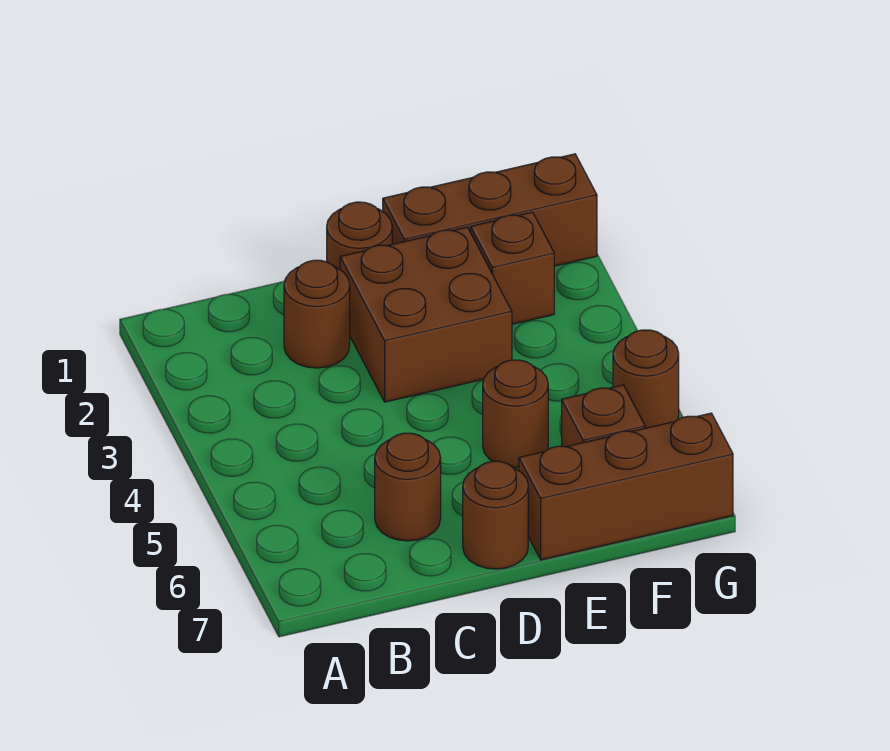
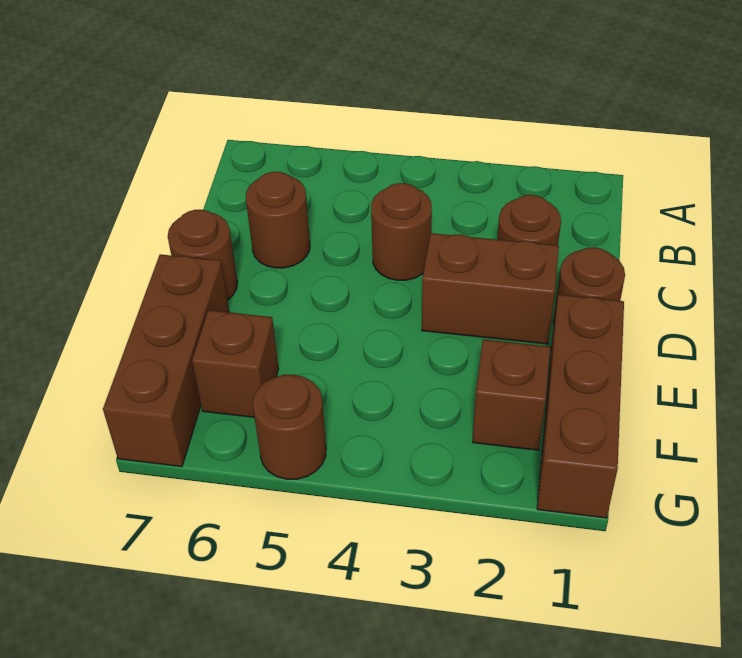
brown brick D2:E3 level 1 -> brown brick D2:D3 level 1
brown round brick E5 level 1 -> brown round brick C4 level 1

